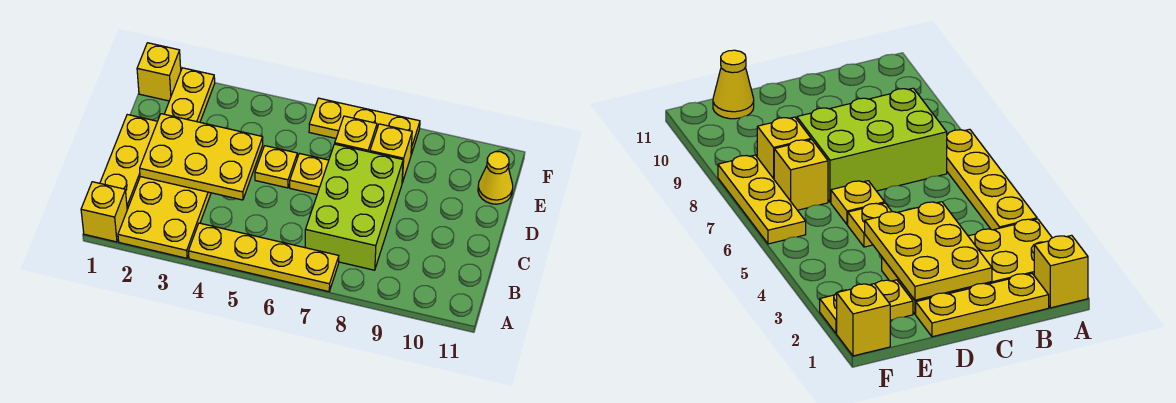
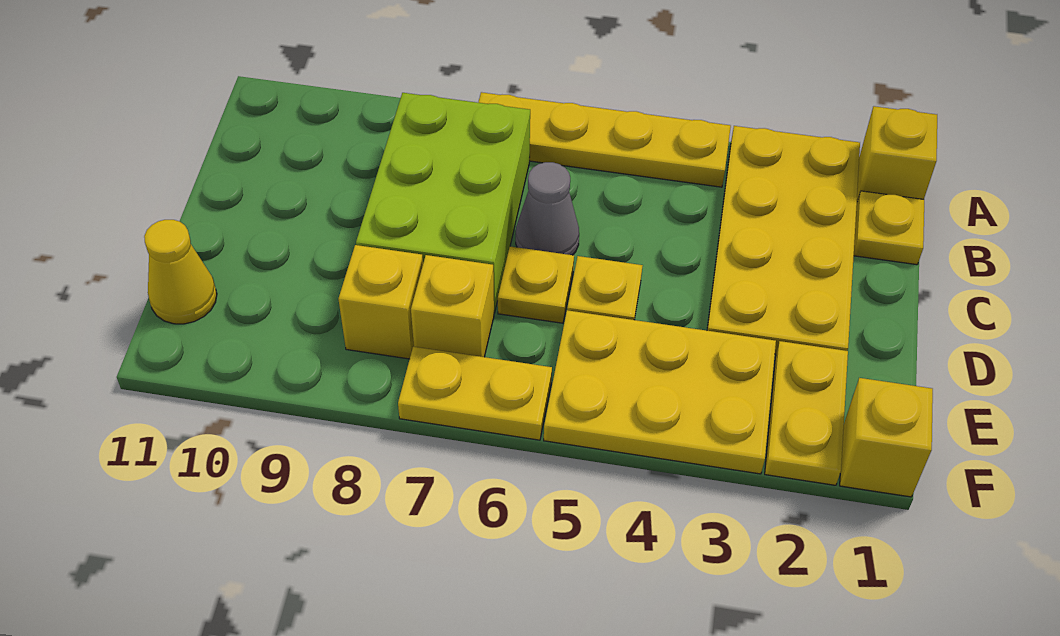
yellow plate B1:D1 level 1 -> yellow plate B1 level 1
yellow plate C2:D4 level 2 -> yellow plate E3:F5 level 1
none -> grey cone C6 level 1
yellow plate F6:F8 level 1 -> yellow plate F6:F7 level 1

